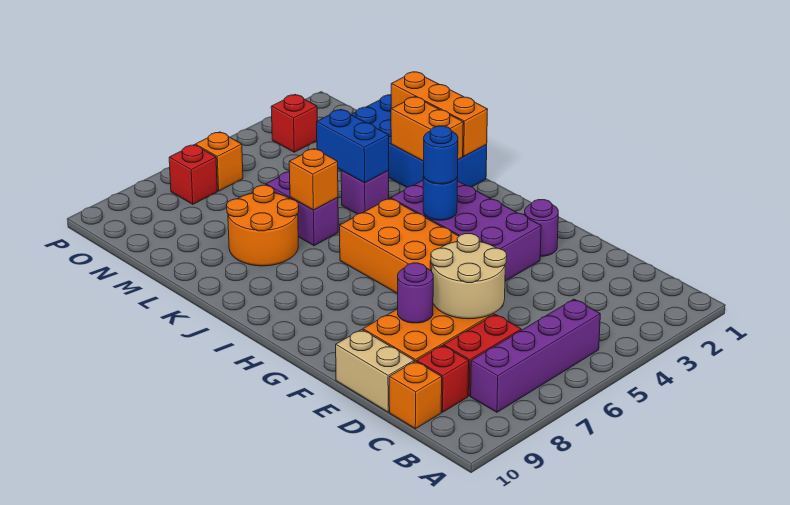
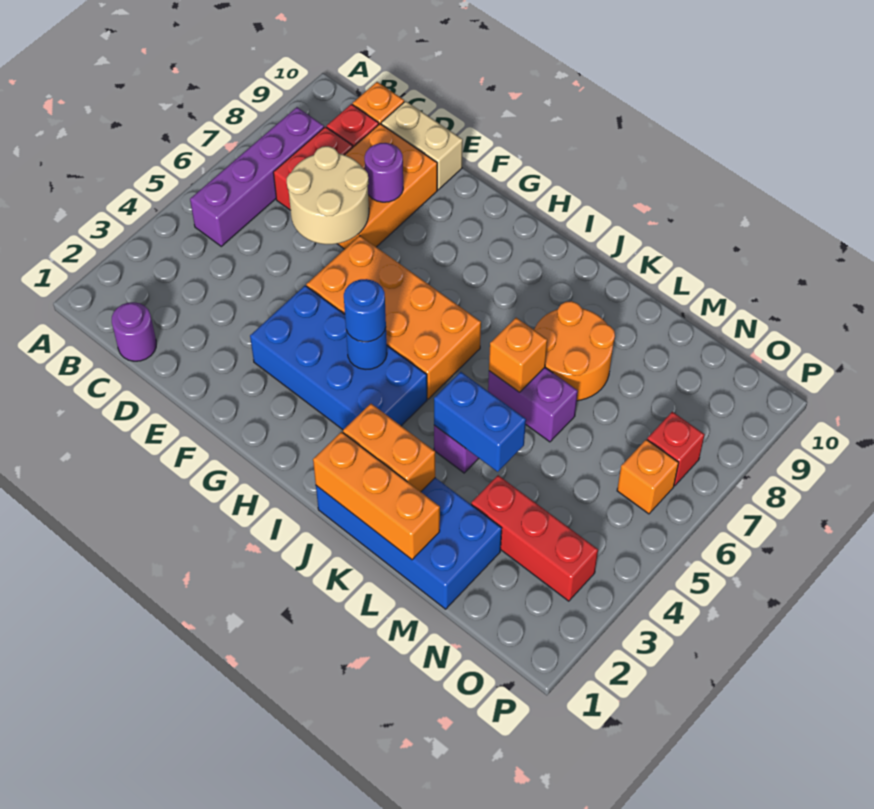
purple round brick F2 level 1 -> purple round brick C1 level 1
purple brick F3:I4 level 1 -> blue brick F3:I4 level 1
red brick O3 level 1 -> red brick M3:O3 level 1

